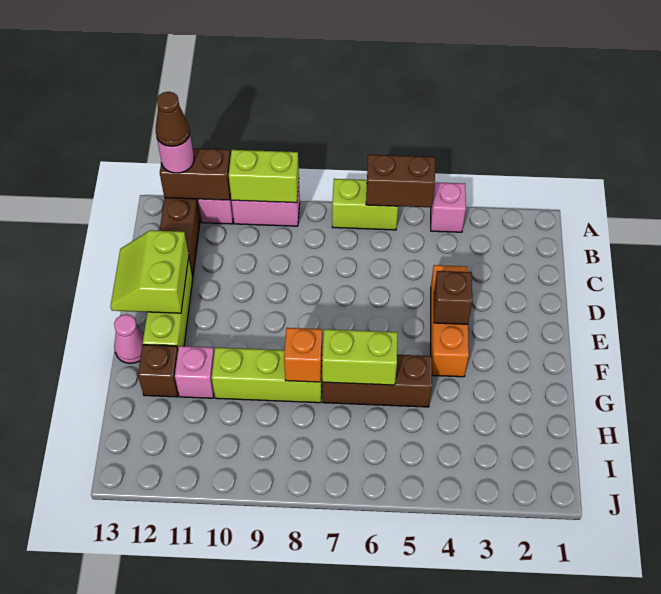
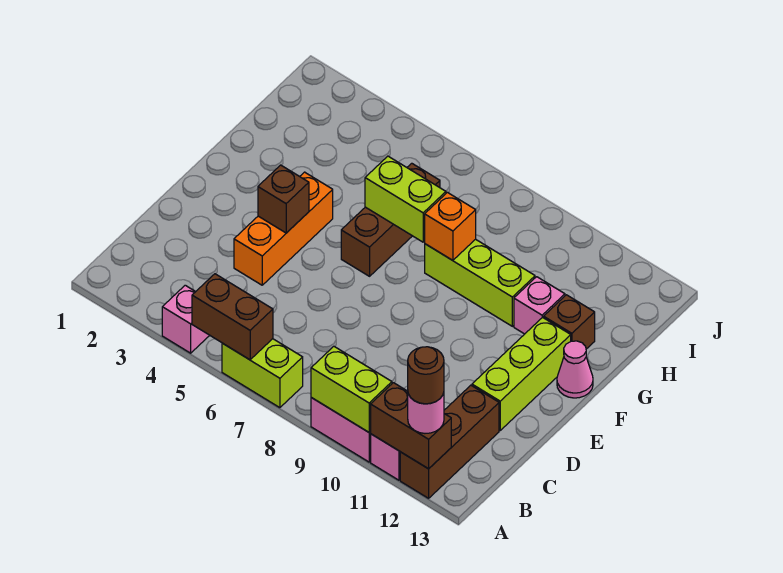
brown cone A12 level 4 -> brown round brick A12 level 4
lime slope D12:E13 level 2 top 12 -> none
brown brick G5:G7 level 1 -> brown brick F6:H6 level 1

